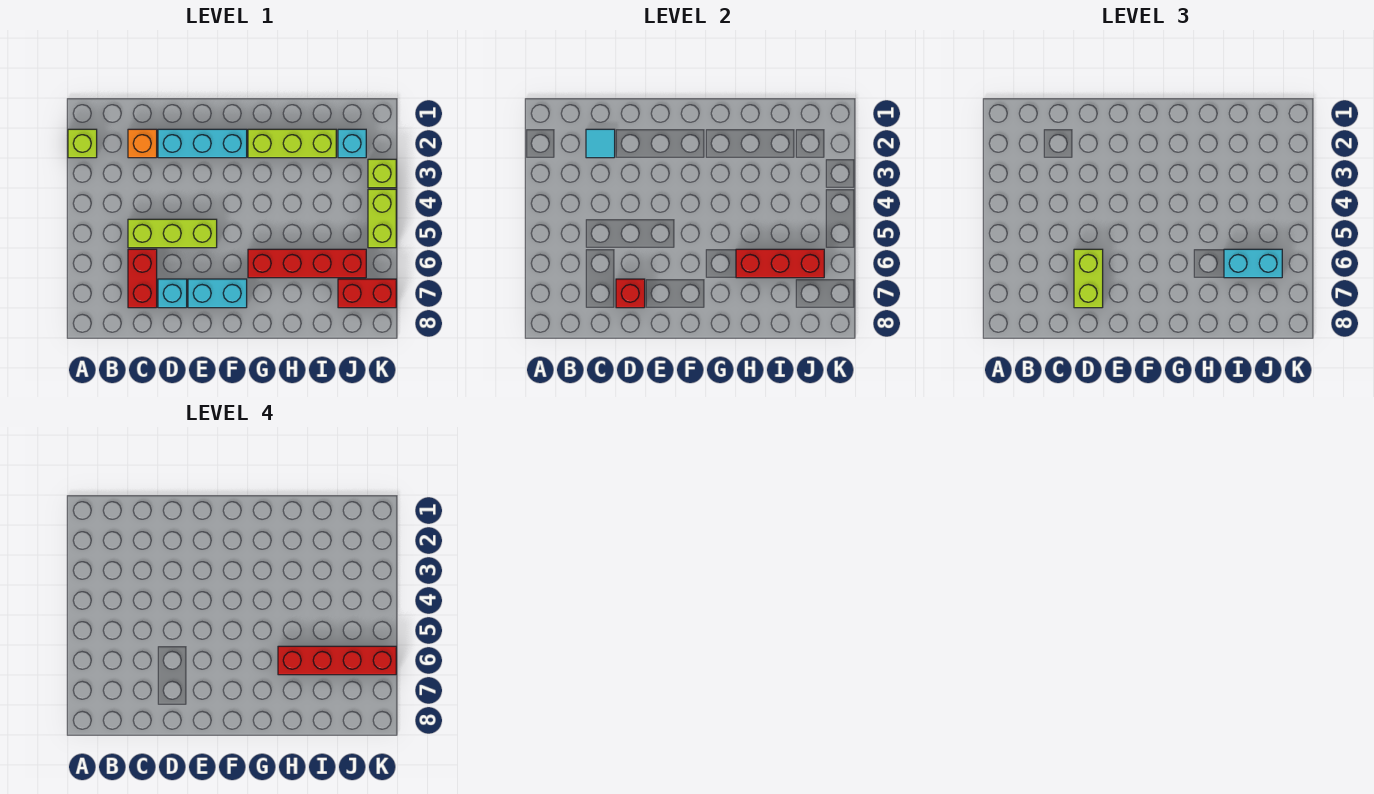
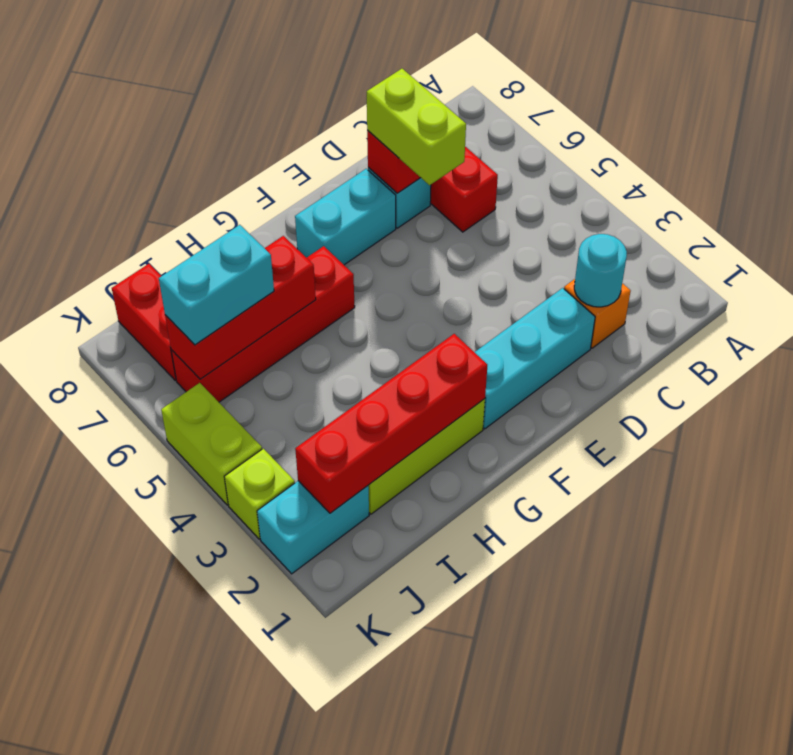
lime brick A2 level 1 -> none
cyan tile C2 level 2 -> cyan round brick C2 level 2
lime brick C5:E5 level 1 -> none
red brick H6:K6 level 4 -> red brick G2:J2 level 2
cyan brick J2 level 1 -> cyan brick J2:K2 level 1
red brick J7:K7 level 1 -> red brick J7:J8 level 1

